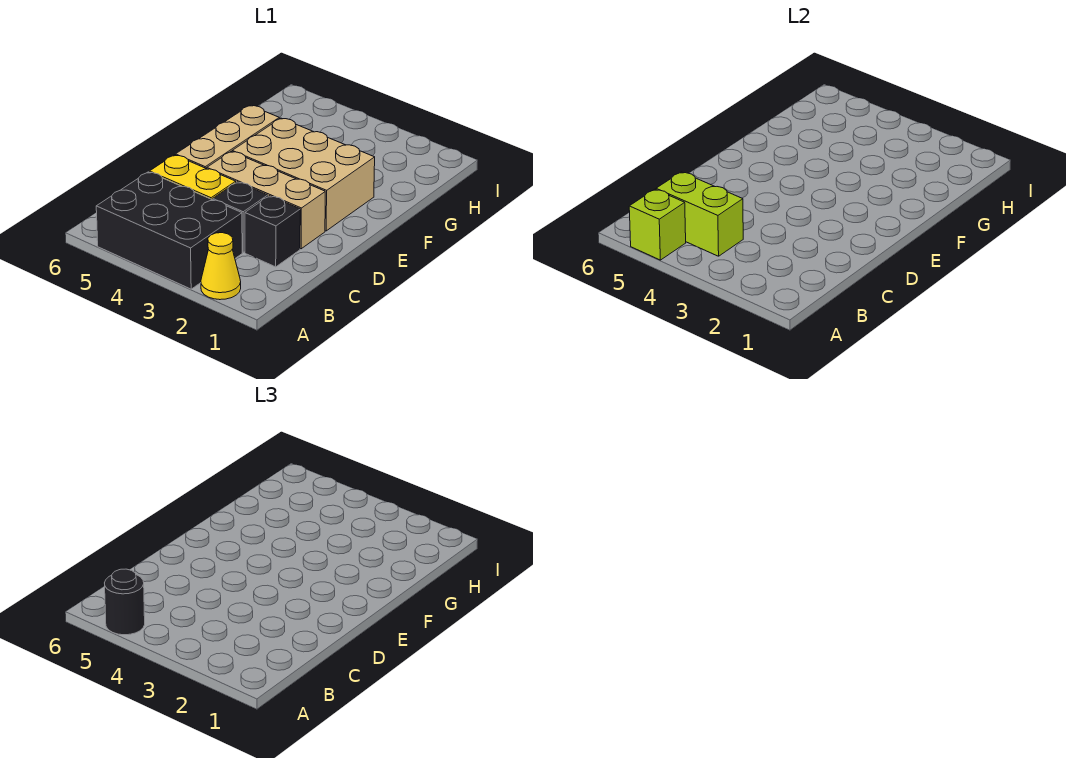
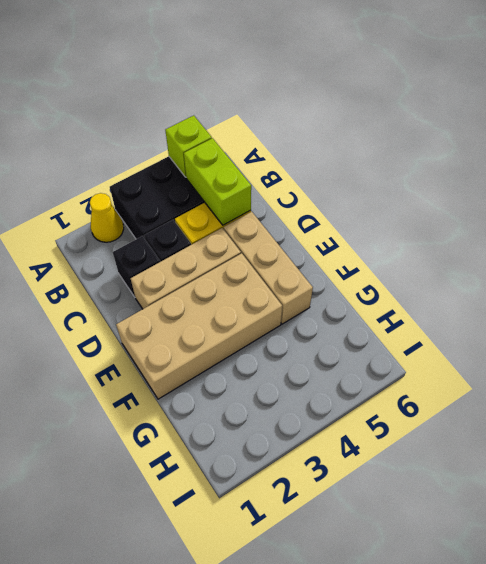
black round brick A5 level 3 -> none
lime brick B4:B5 level 2 -> lime brick B5:C5 level 2
tan brick E2:F4 level 1 -> tan brick E1:F4 level 1

